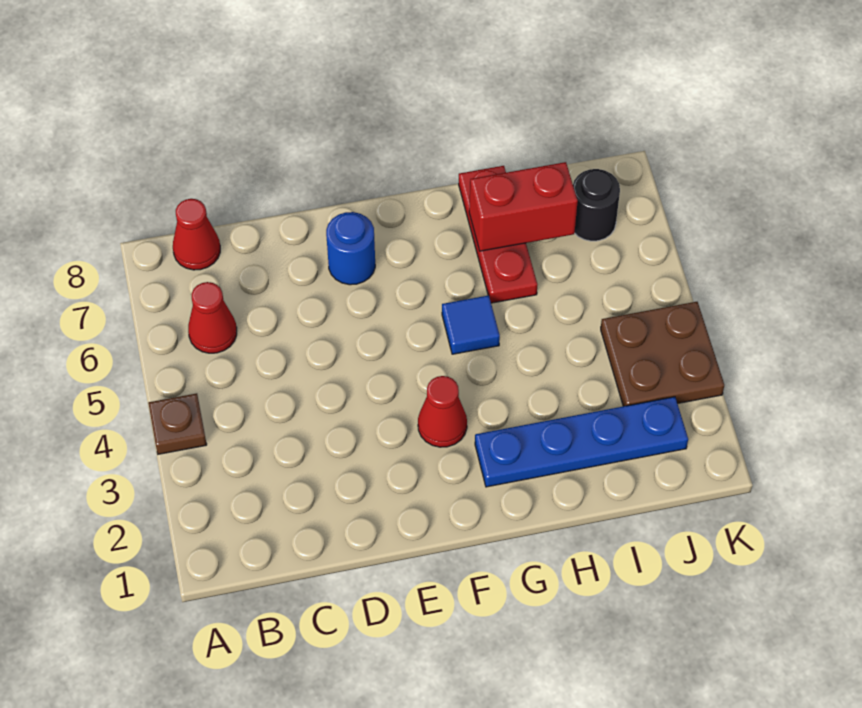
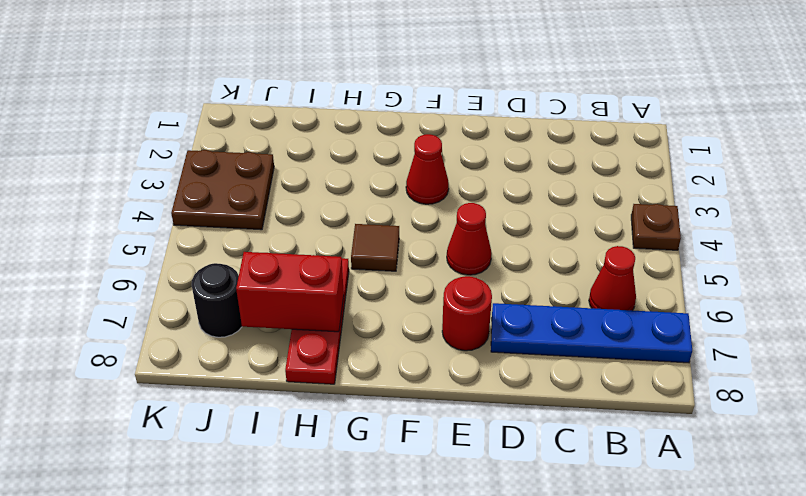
red cone B8 level 1 -> red cone E5 level 1
blue round brick E7 level 1 -> red round brick E7 level 1
blue plate G2:J2 level 1 -> blue plate A7:D7 level 1
blue tile G5 level 1 -> brown tile G5 level 1

